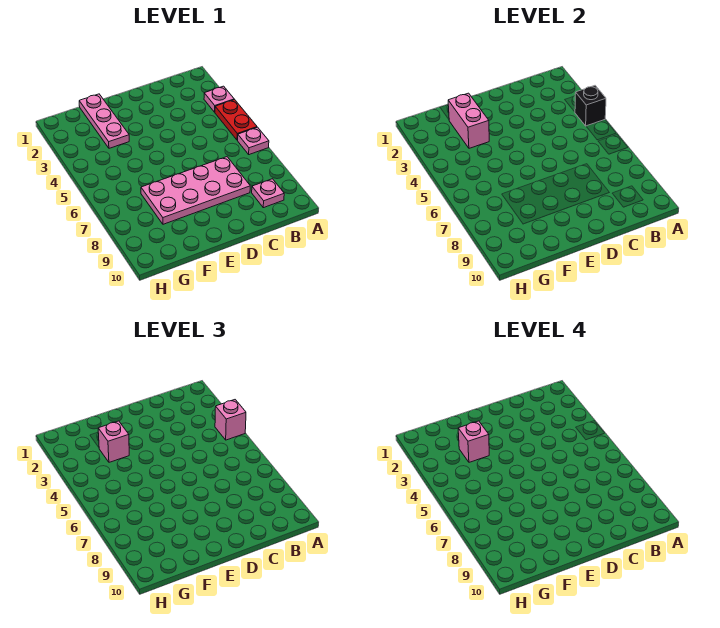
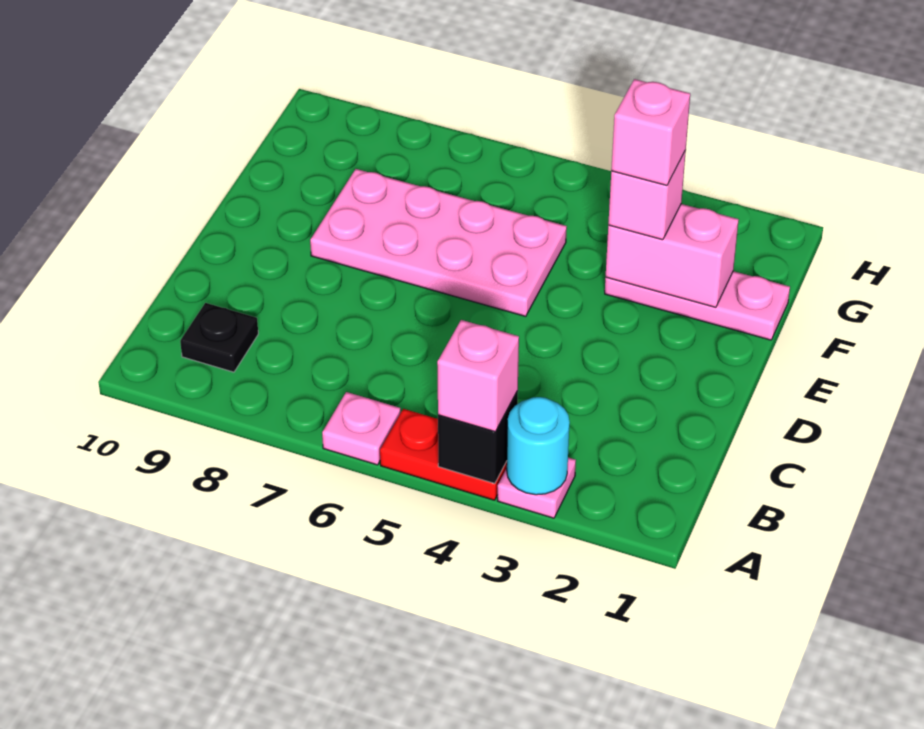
none -> cyan round brick A3 level 2
pink plate B9 level 1 -> black plate B9 level 1
pink plate C7:F8 level 1 -> pink plate E5:F8 level 1

